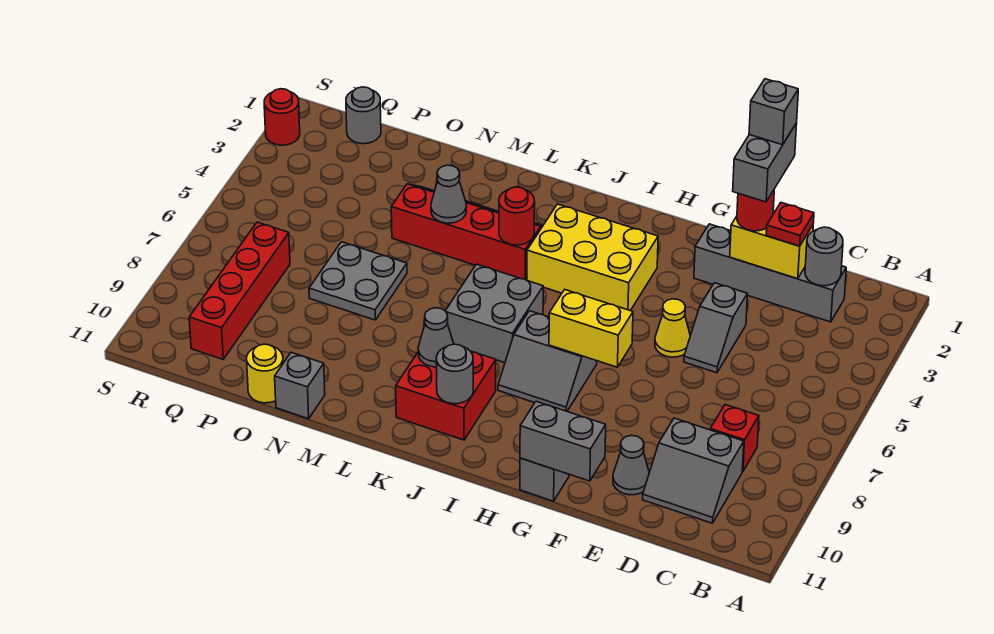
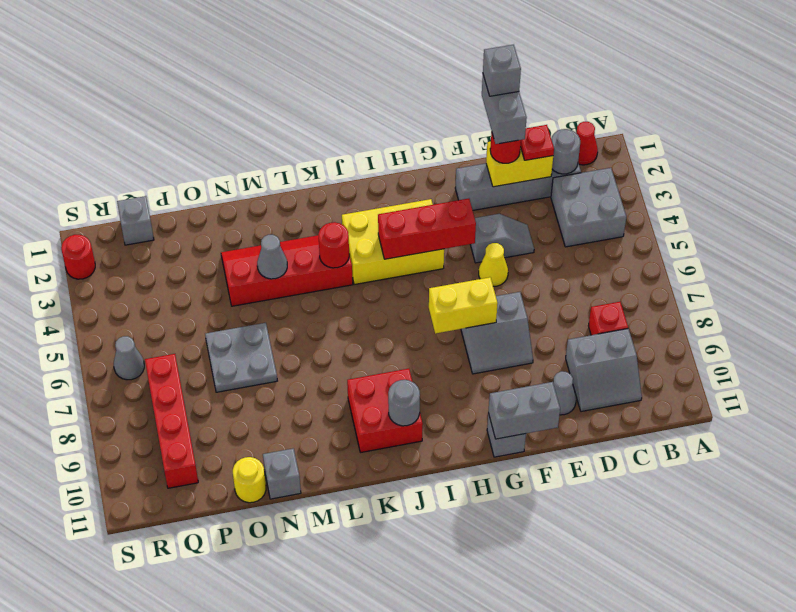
none -> red cone B1 level 1
grey slope E4:E5 level 1 top 4 -> grey slope E4:F4 level 1 top F
none -> red brick G4:I4 level 2
grey slope H7:I8 level 1 top 7 -> grey slope F7:G8 level 1 top 7
grey brick J6:K7 level 1 -> grey brick B3:C4 level 1
grey cone K9 level 2 -> grey cone R6 level 1
grey round brick Q1 level 1 -> grey brick Q1 level 1

